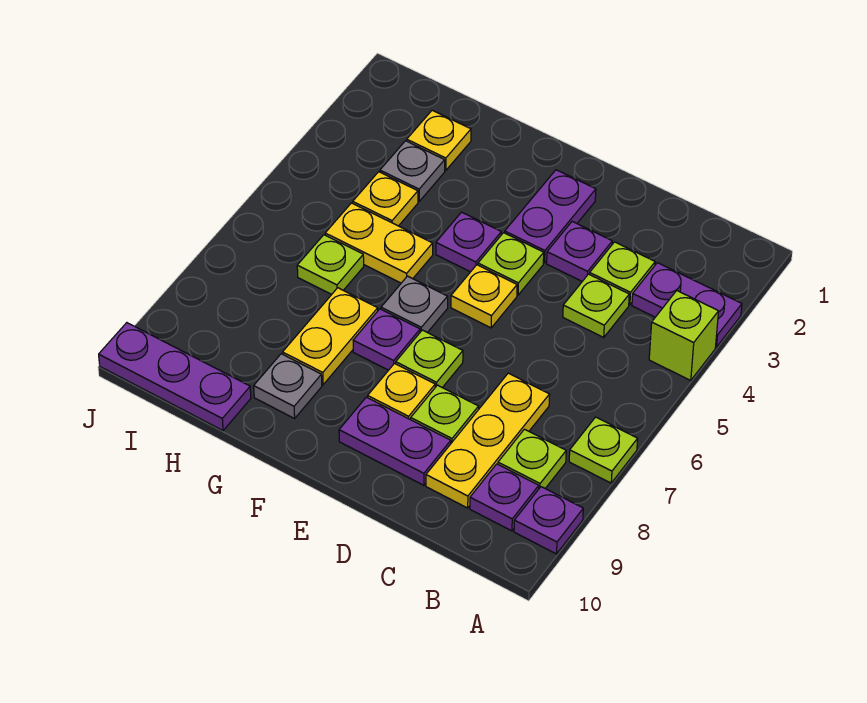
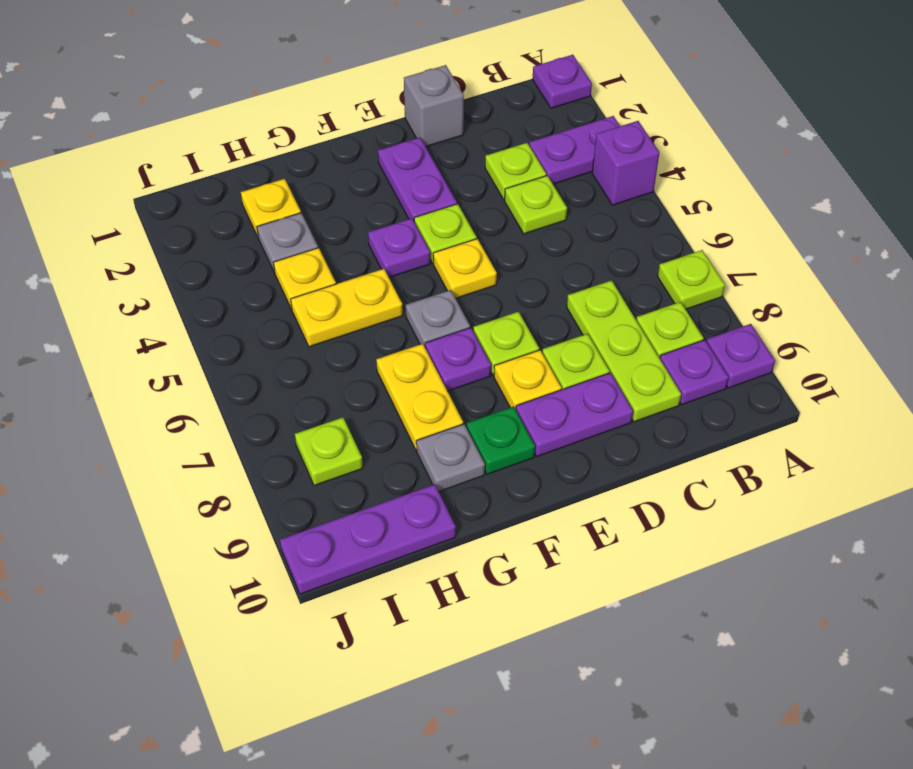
lime brick A4 level 1 -> purple brick A4 level 1
yellow plate C7:C9 level 1 -> lime plate C7:C9 level 1
none -> grey brick D1 level 1
purple plate D3 level 1 -> purple plate A1 level 1
none -> green plate F9 level 1
lime plate H6 level 1 -> lime plate I8 level 1

